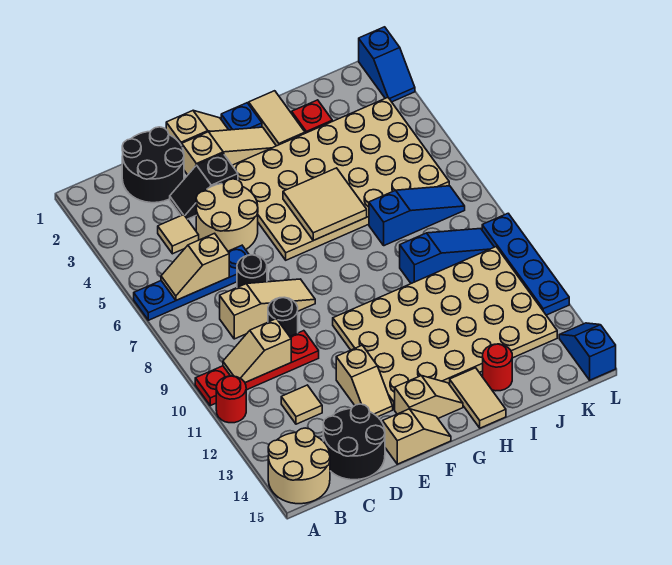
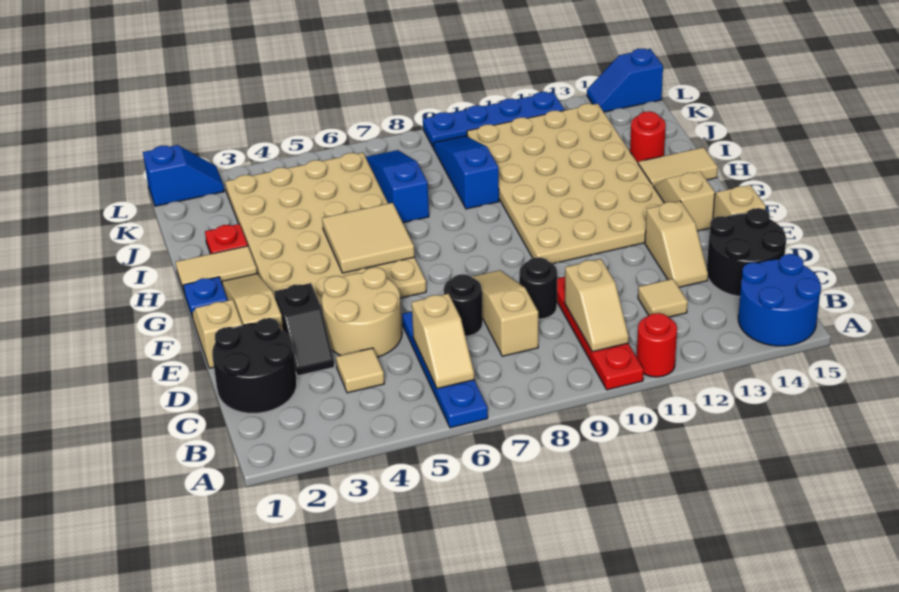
tan round brick A14:B15 level 1 -> blue round brick A14:B15 level 1
tan slope E12:E13 level 1 top 12 -> tan slope D13:E13 level 1 top E

